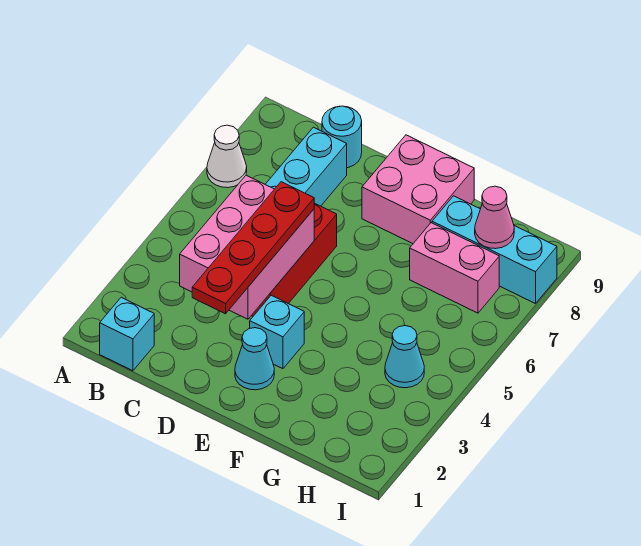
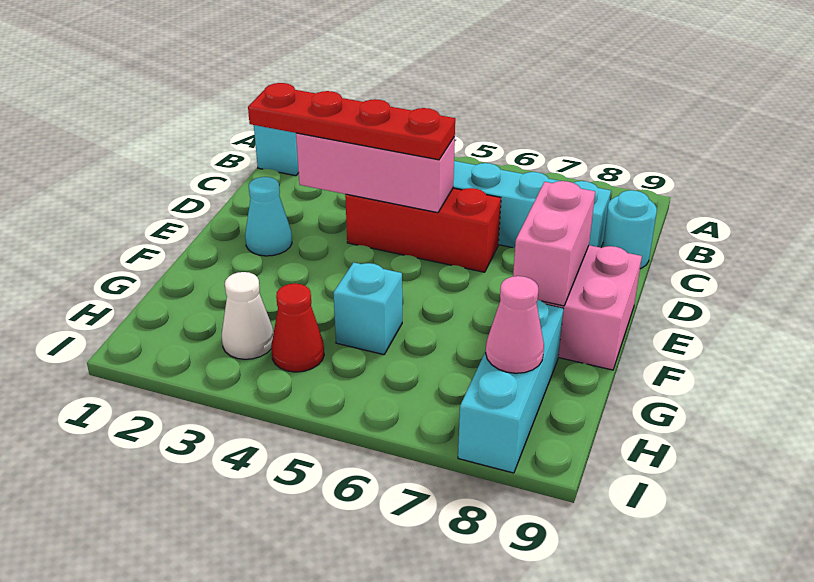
white cone A7 level 1 -> white cone H3 level 1
pink brick C3:D5 level 2 -> pink brick D3:D5 level 2
cyan brick E3 level 1 -> cyan brick G5 level 1
pink brick G7:H7 level 1 -> pink brick E8:F8 level 2
cyan cone H4 level 1 -> red cone H4 level 1

